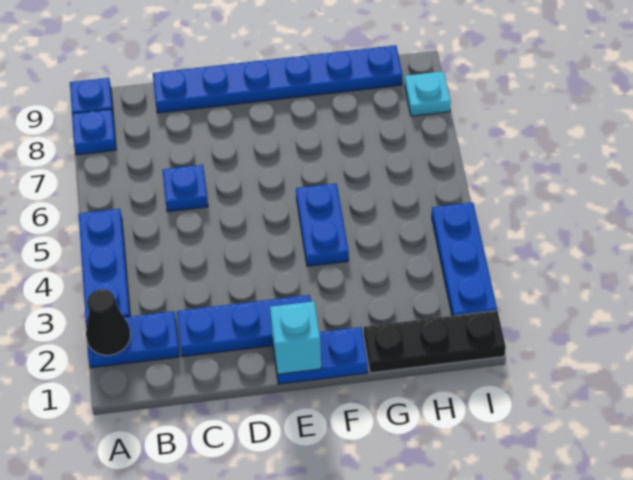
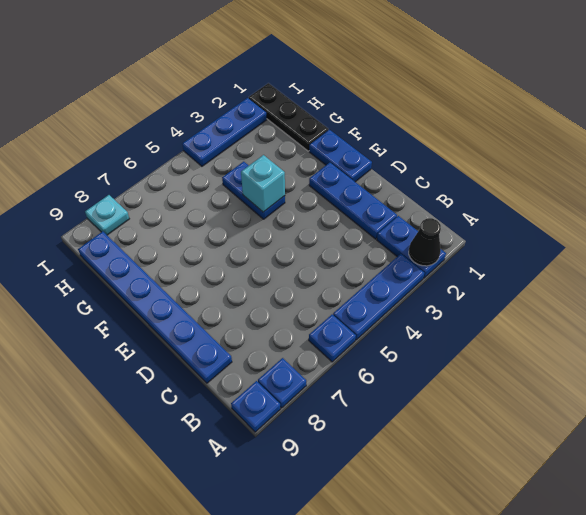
blue plate C6 level 1 -> blue plate A6 level 1
cyan brick E1 level 2 -> cyan brick F4 level 2
blue plate F4:F5 level 1 -> blue plate F4:G4 level 1

